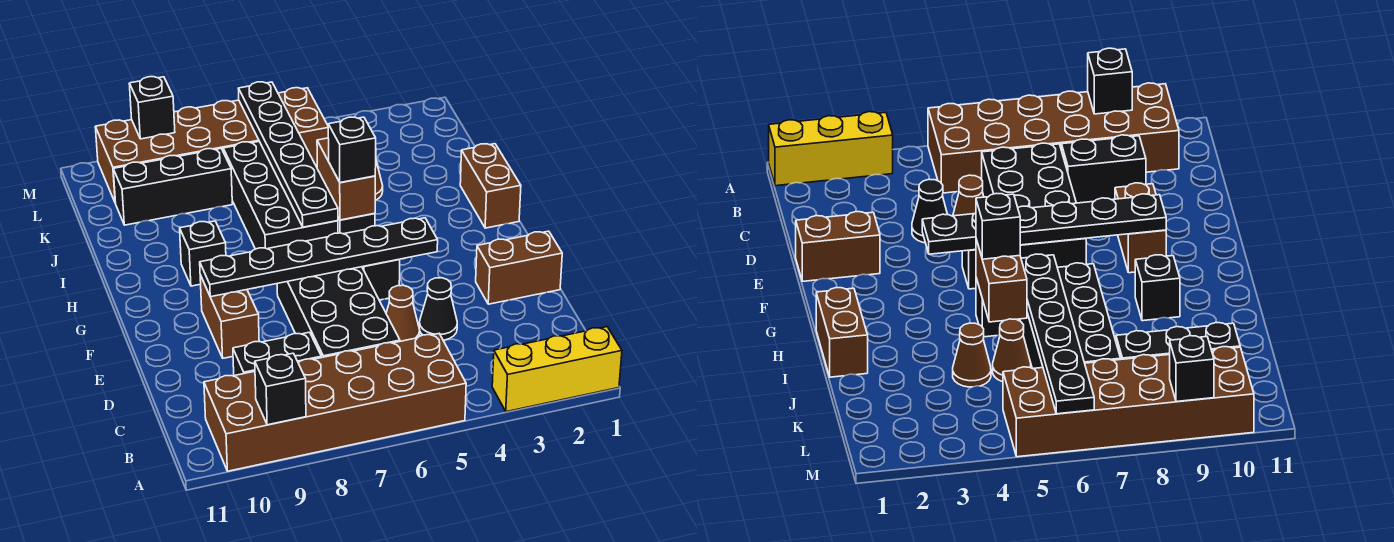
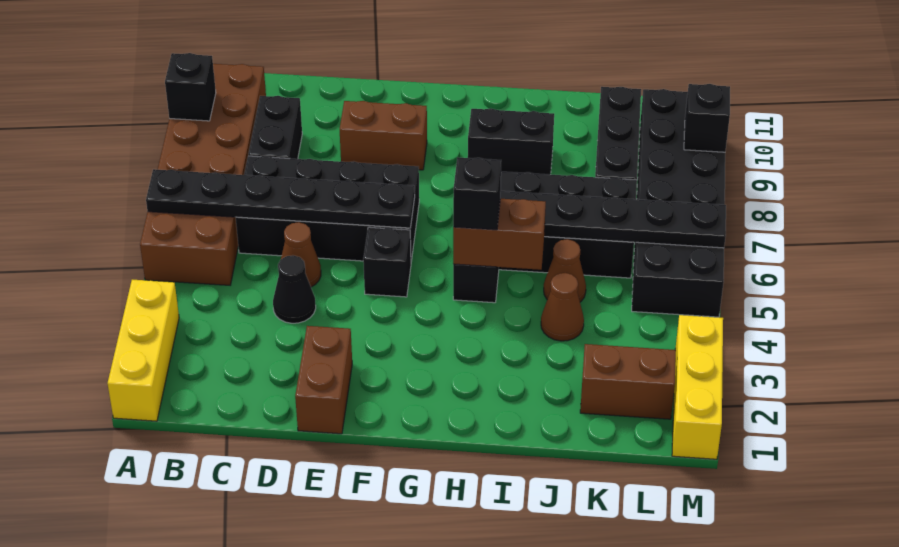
black plate F4:F9 level 2 -> black plate A6:F6 level 2
brown brick H1:I1 level 1 -> brown brick K2:L2 level 1
black brick H9 level 1 -> black brick H9:I9 level 1
brown brick L5:M10 level 1 -> black brick L5:M10 level 1
none -> yellow brick M1:M3 level 1

